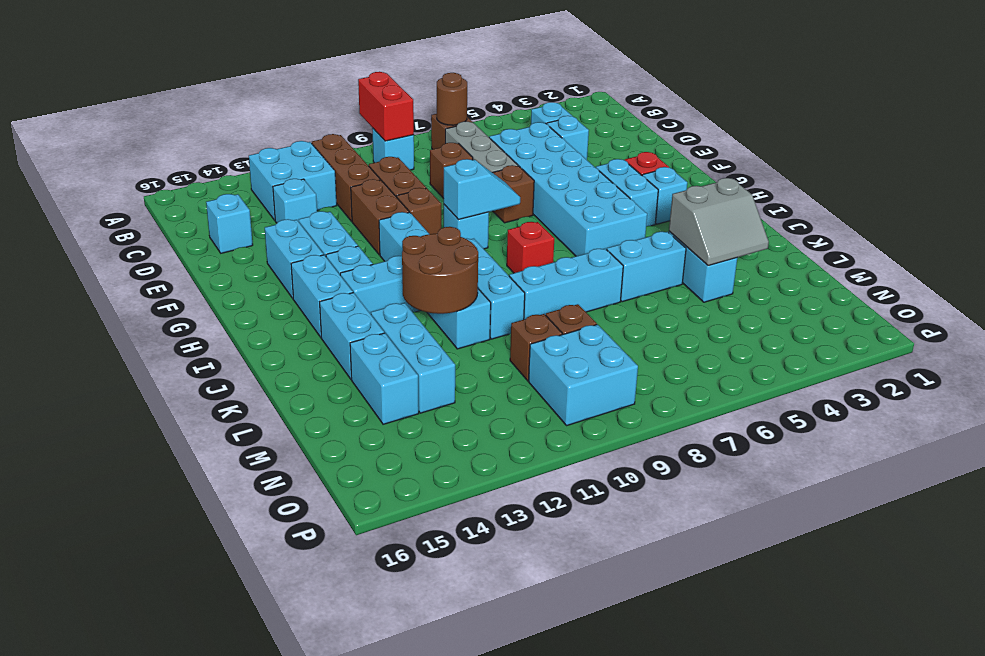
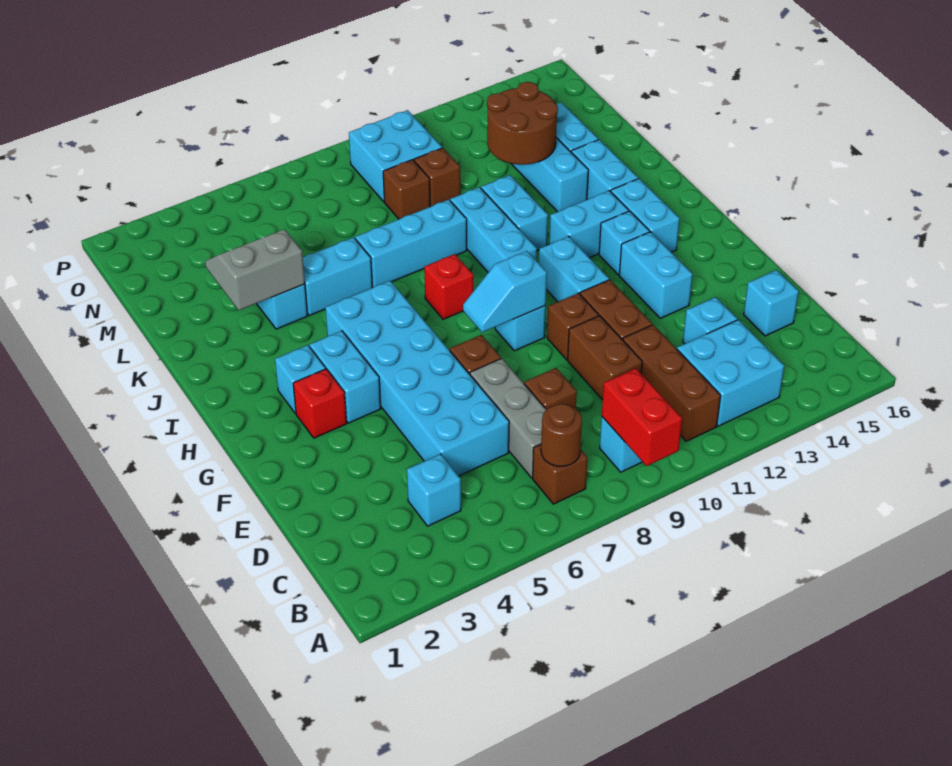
cyan brick D4 level 1 -> none
cyan brick F14:G14 level 1 -> none
brown round brick J11:K12 level 2 -> brown round brick L12:M13 level 2

